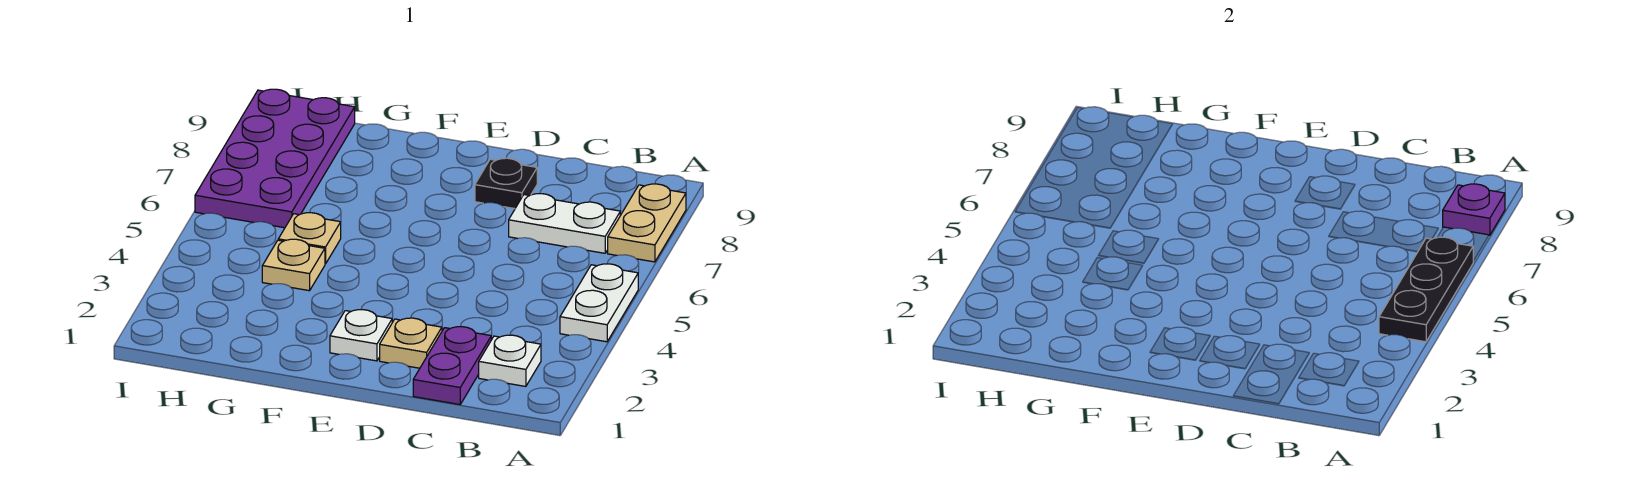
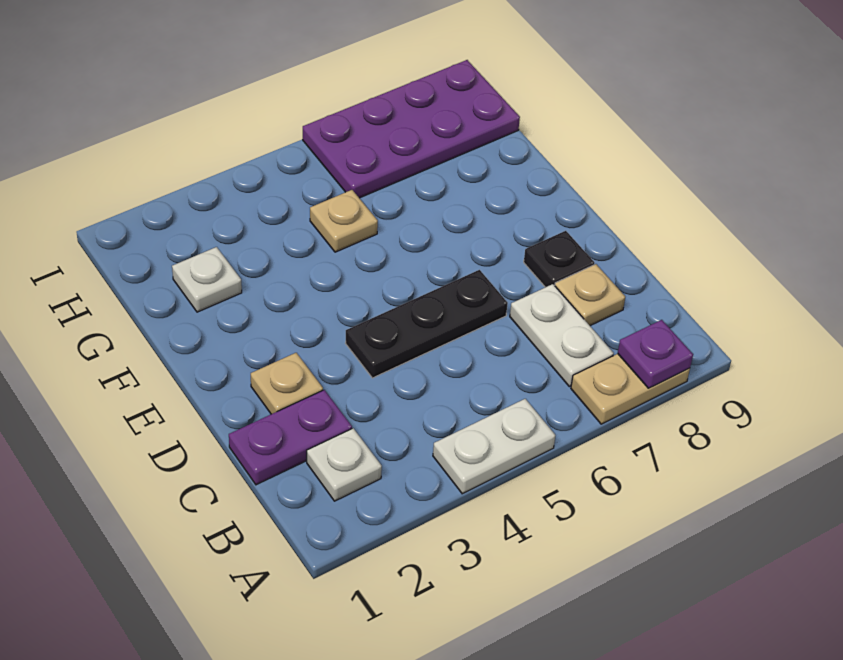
black plate A4:A6 level 2 -> black plate D4:D6 level 1
white plate E2 level 1 -> white plate G2 level 1
tan plate G4 level 1 -> tan plate C8 level 1

